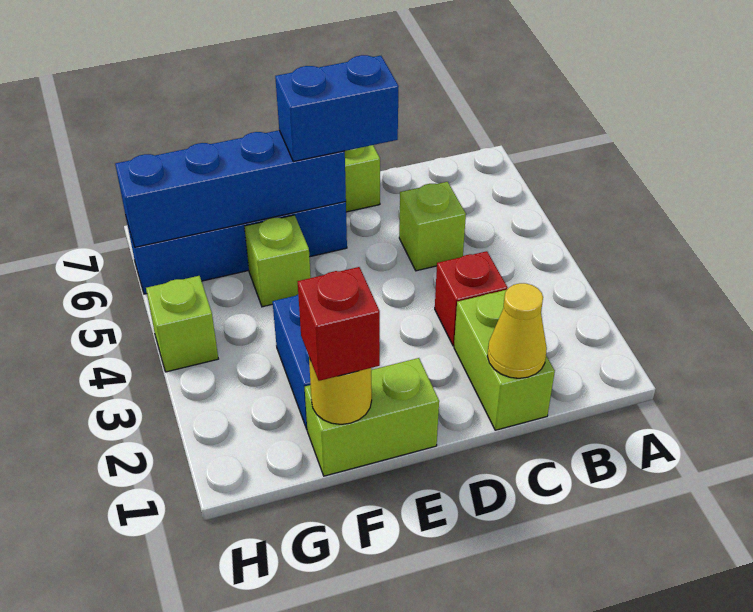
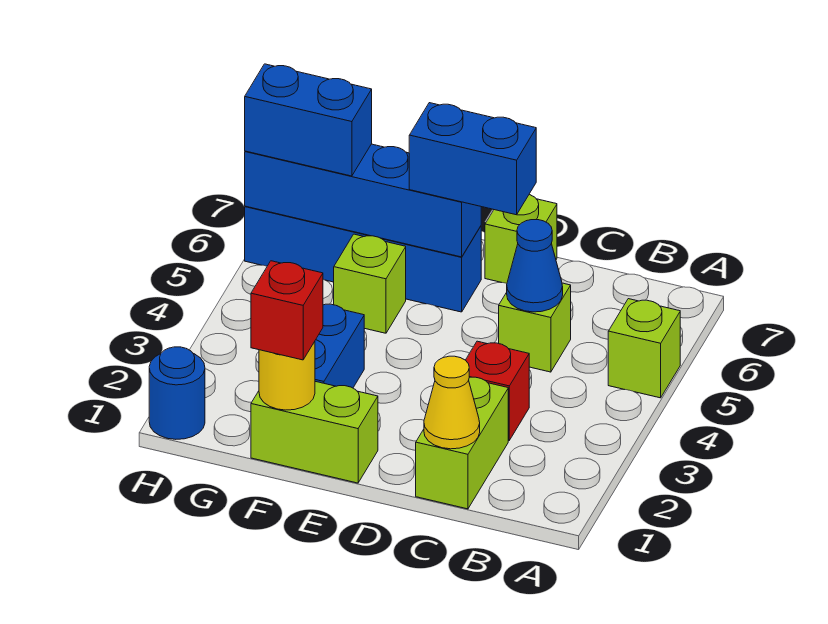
none -> blue cone C5 level 2
none -> blue brick G6:H6 level 3
none -> blue round brick H1 level 1
lime brick H4 level 1 -> lime brick A5 level 1

